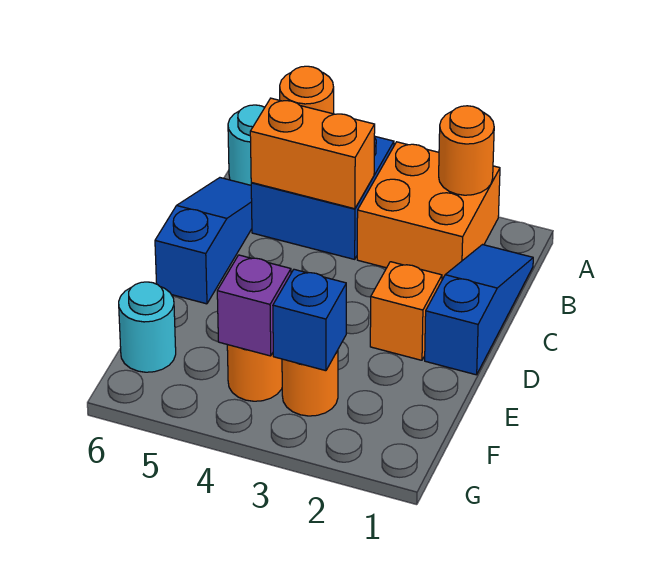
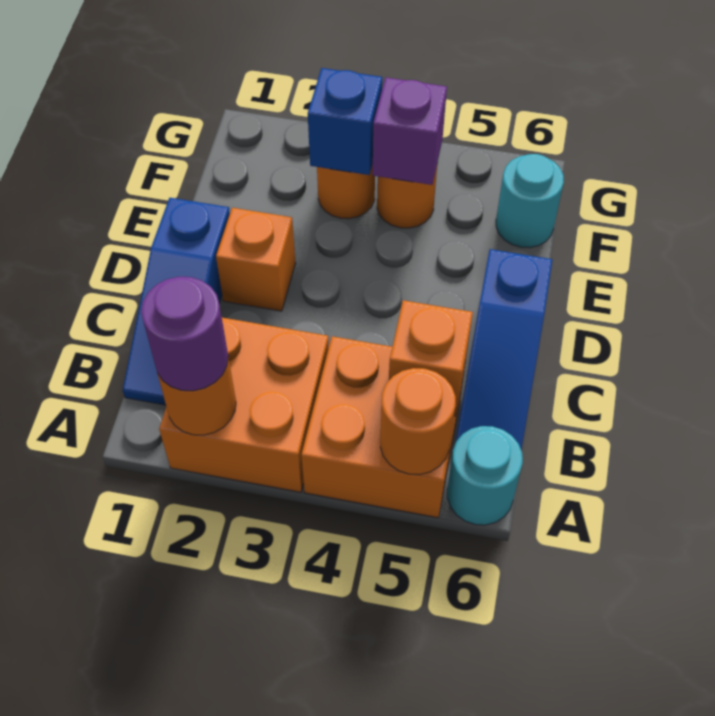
none -> purple round brick A2 level 3
blue brick A4:B5 level 1 -> orange brick A4:B5 level 1
orange brick B4:B5 level 2 -> orange brick B5 level 2

